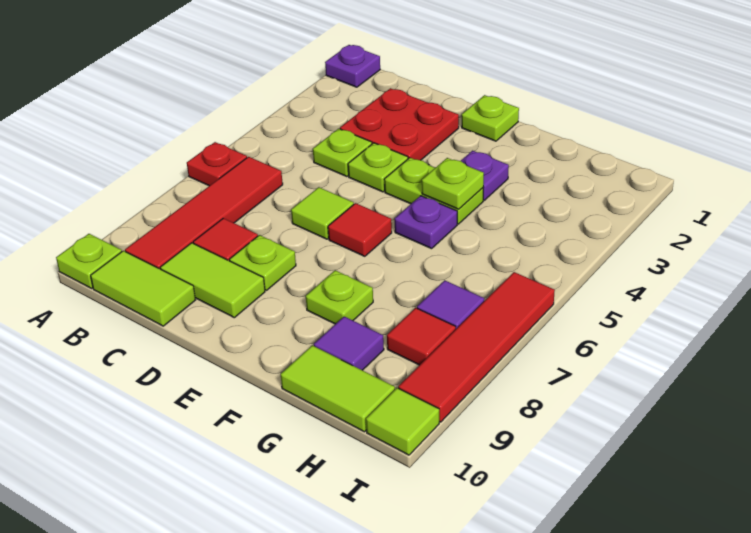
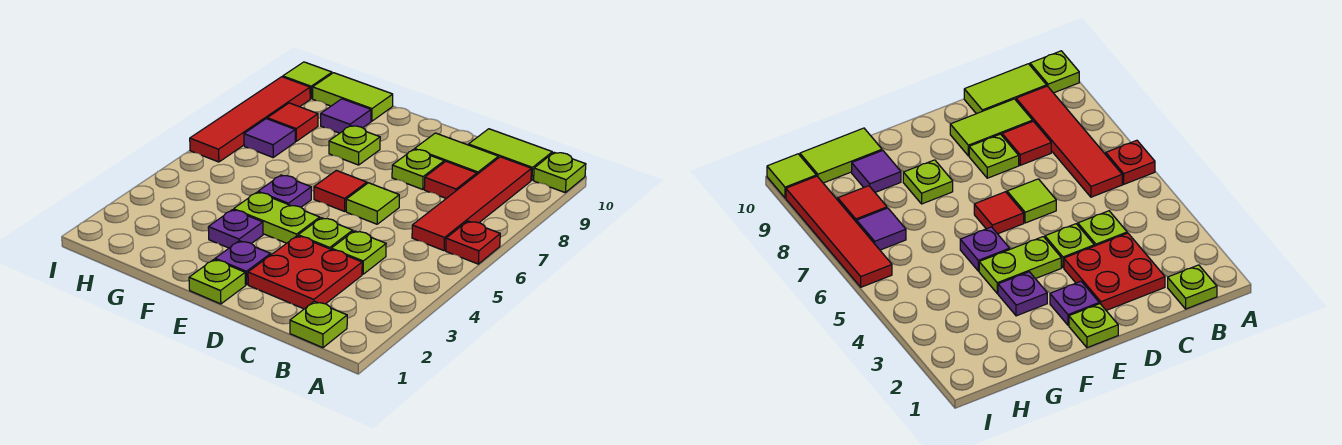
purple plate A1 level 1 -> purple plate E2 level 1
lime plate F4 level 2 -> lime plate B1 level 1

